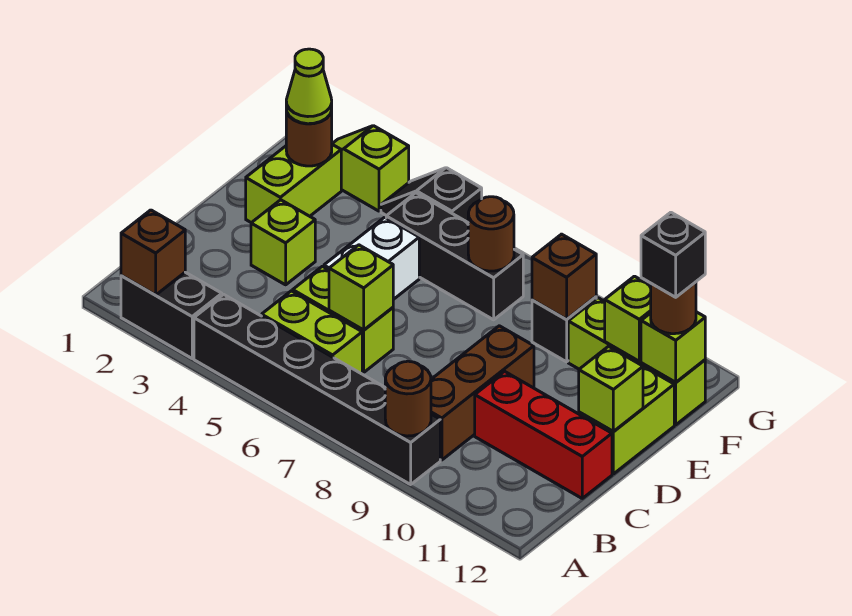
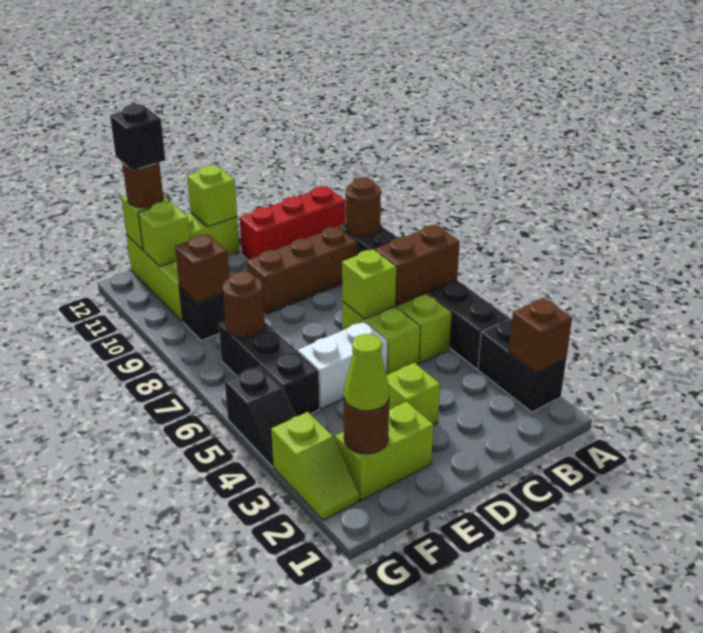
none -> brown brick A6:B6 level 2
red brick C10:C12 level 1 -> red brick A11:C11 level 1

